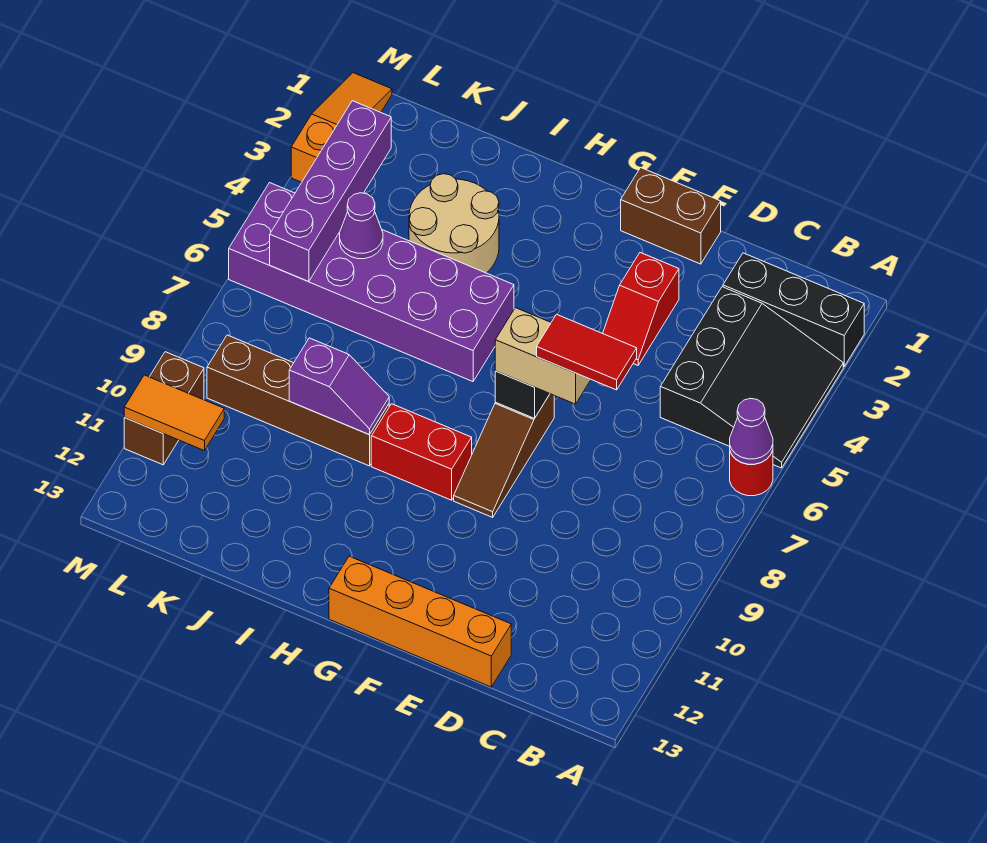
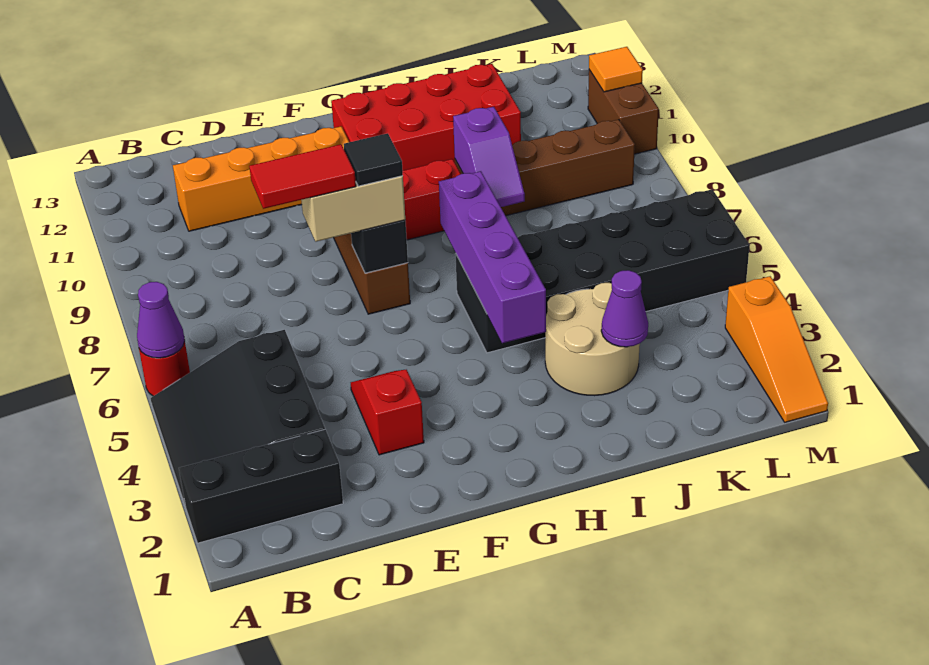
orange brick D13:G13 level 1 -> orange brick C11:F11 level 1
brown brick E1:F1 level 1 -> none
none -> black tile F7 level 4
none -> red brick G11:J12 level 1
purple brick H5:M6 level 1 -> black brick H5:M6 level 1
purple slope I9:J9 level 2 top J -> purple slope I8:I9 level 2 top 9
purple cone K5 level 2 -> purple cone J3 level 2
purple brick L3:L6 level 2 -> purple brick H4:H7 level 2
orange tile L11:M11 level 2 -> orange tile M11 level 2

